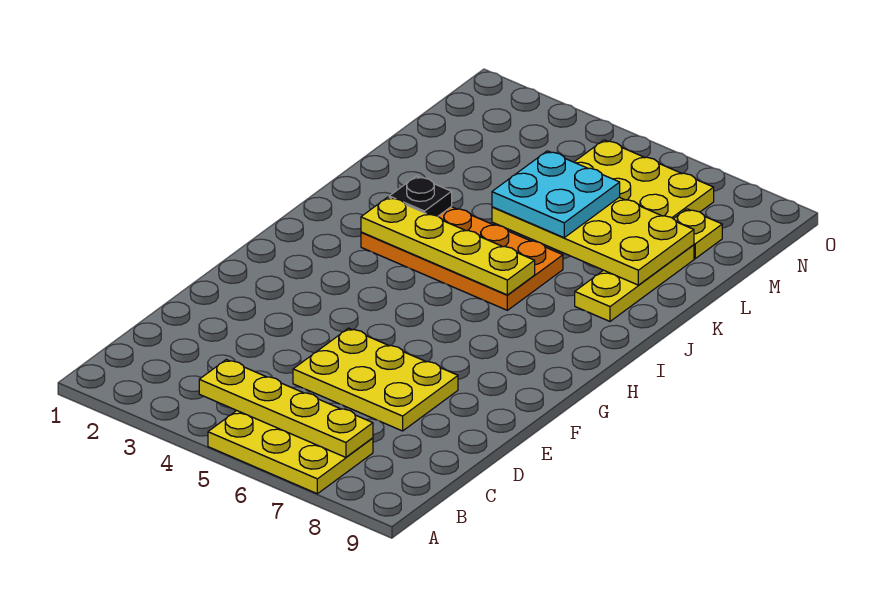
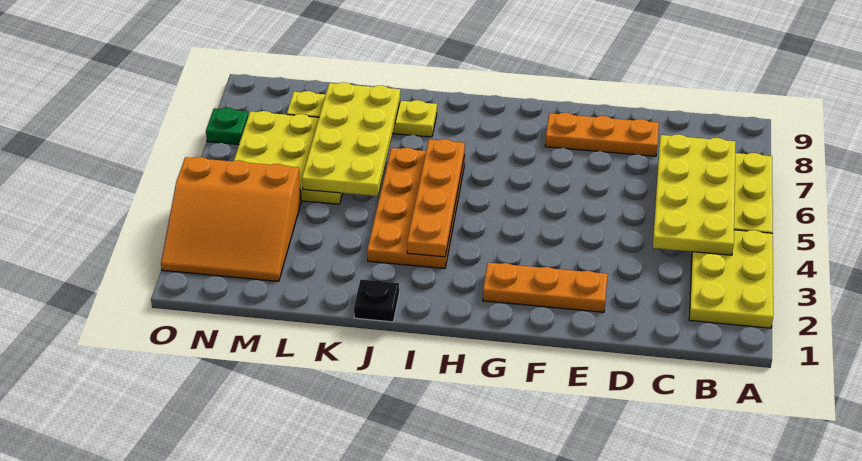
yellow plate B4:B7 level 2 -> yellow plate B4:C7 level 2
yellow plate D5:E7 level 1 -> yellow plate A2:B4 level 1
none -> orange plate D8:F8 level 1
none -> orange plate E2:G2 level 1
yellow plate I3:I6 level 2 -> orange plate I3:I6 level 2
black plate J3 level 2 -> black plate J1 level 1
cyan plate K5:L6 level 3 -> none
none -> orange slope M2:O4 level 1 top 4
none -> green plate O7 level 1

